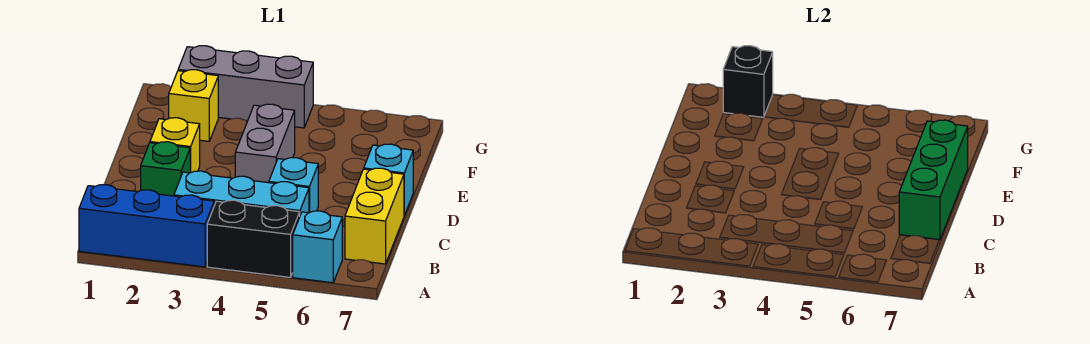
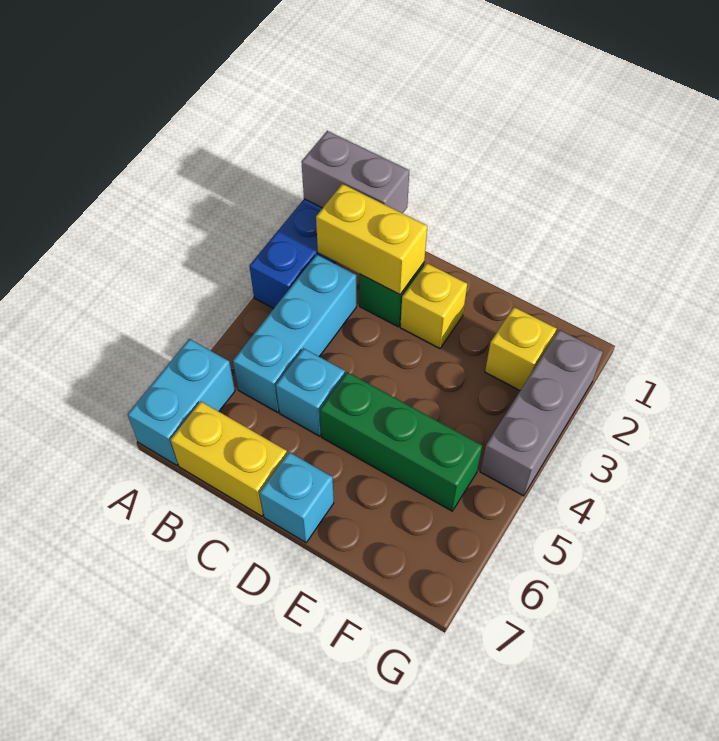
black brick A4:A5 level 1 -> none
cyan brick A6 level 1 -> cyan brick A6:A7 level 1
none -> yellow brick B2:C2 level 2
green brick C7:E7 level 2 -> green brick D5:F5 level 1
grey brick D4:E4 level 1 -> grey brick A1:B1 level 2
black brick G2 level 2 -> none

